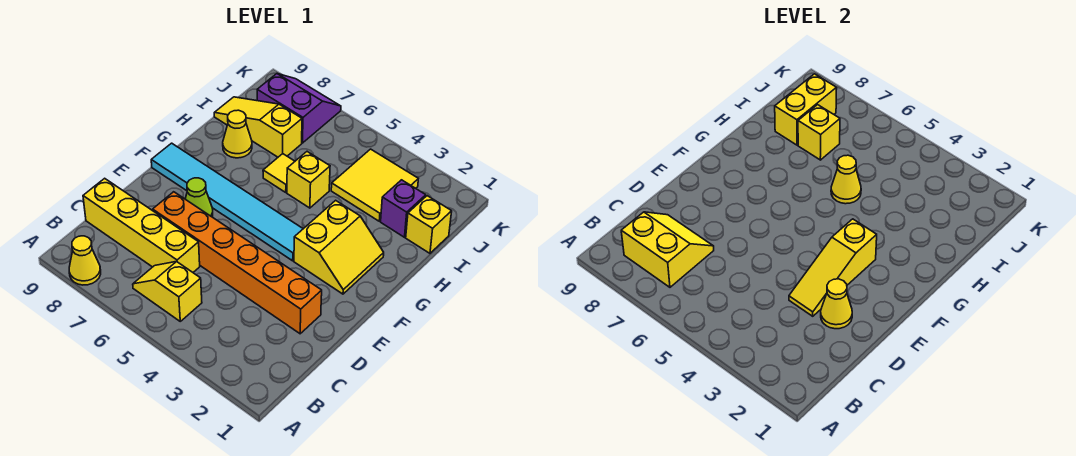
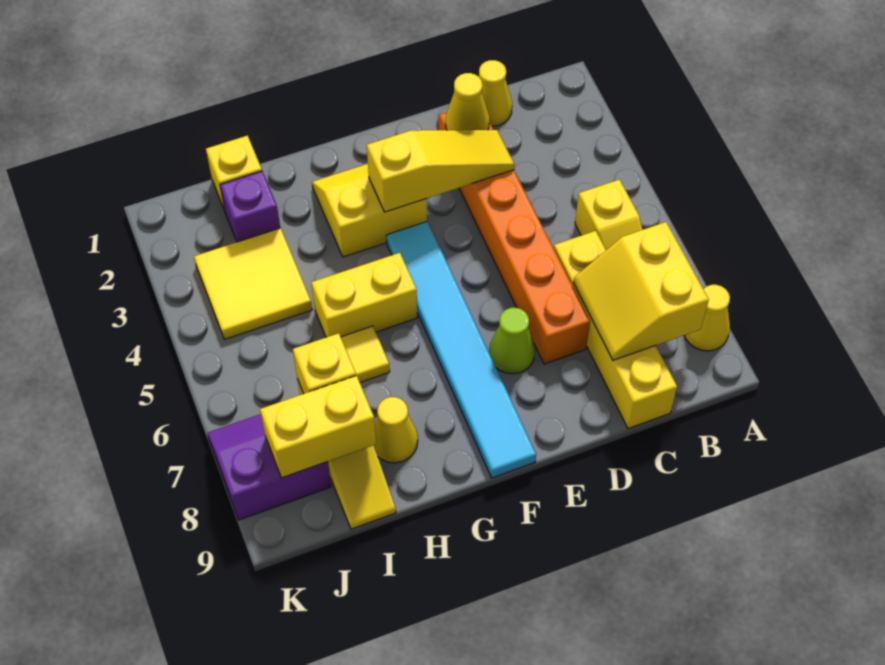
yellow brick H5 level 1 -> yellow brick G5:H5 level 1
yellow cone H5 level 2 -> yellow cone C1 level 1
purple slope J7:K8 level 1 top J -> purple slope J7:K8 level 1 top 8

